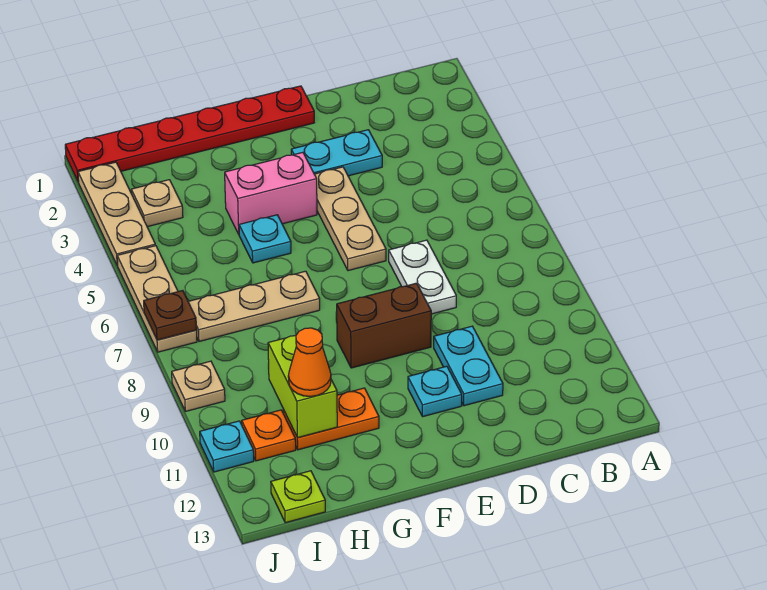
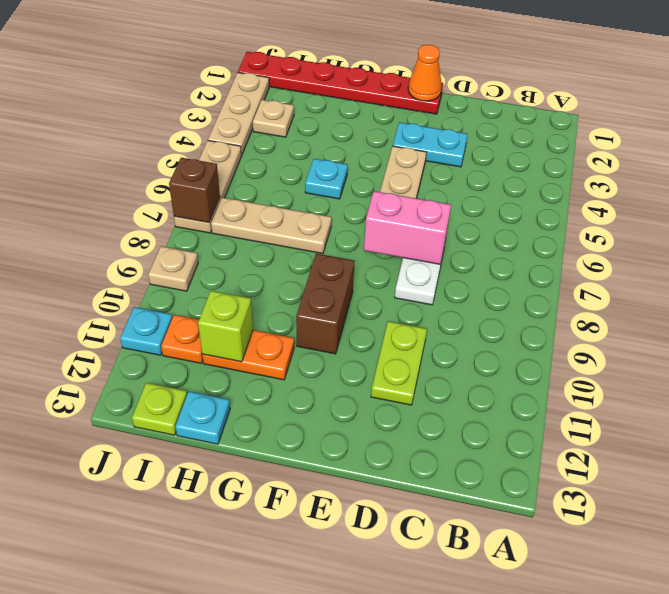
cyan plate D10:D11 level 1 -> lime plate D10:D11 level 1
brown brick E9:F9 level 1 -> brown brick F9:F10 level 1
cyan plate E11 level 1 -> cyan plate H13 level 1
pink brick F4:G4 level 1 -> pink brick D7:E7 level 2
lime brick H10:H11 level 2 -> lime brick H11 level 2
orange cone H11 level 3 -> orange cone E1 level 2
brown plate J7 level 2 -> brown brick J7 level 2

